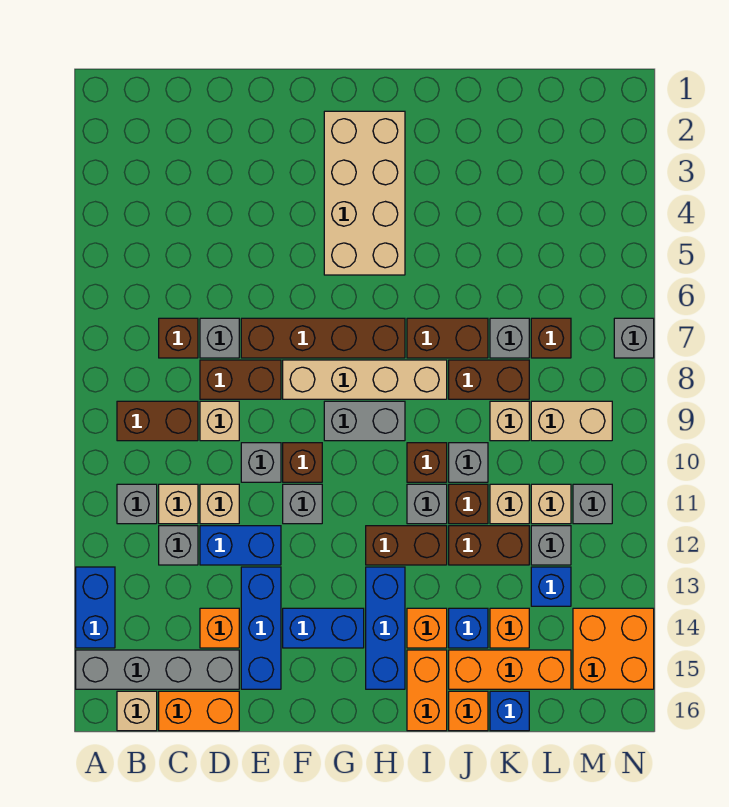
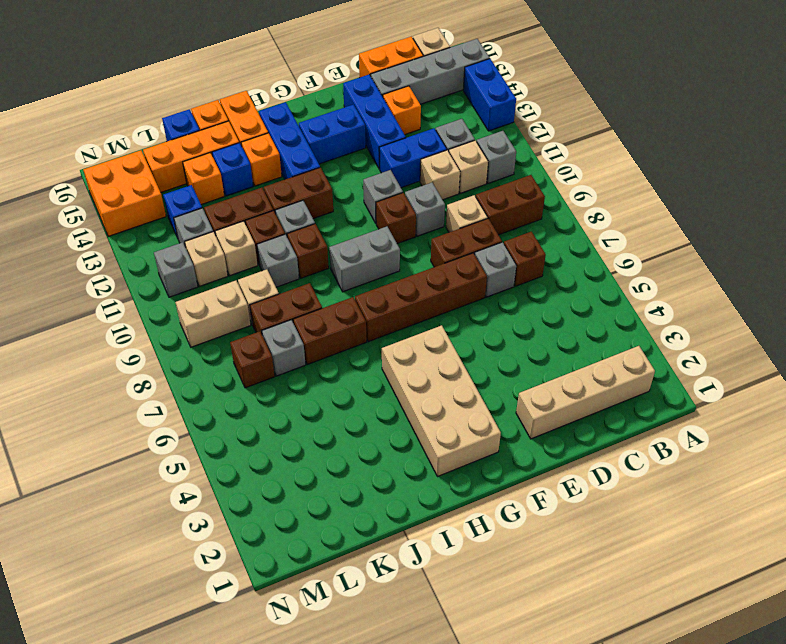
tan brick F8:I8 level 1 -> tan brick B2:E2 level 1
grey brick N7 level 1 -> none

